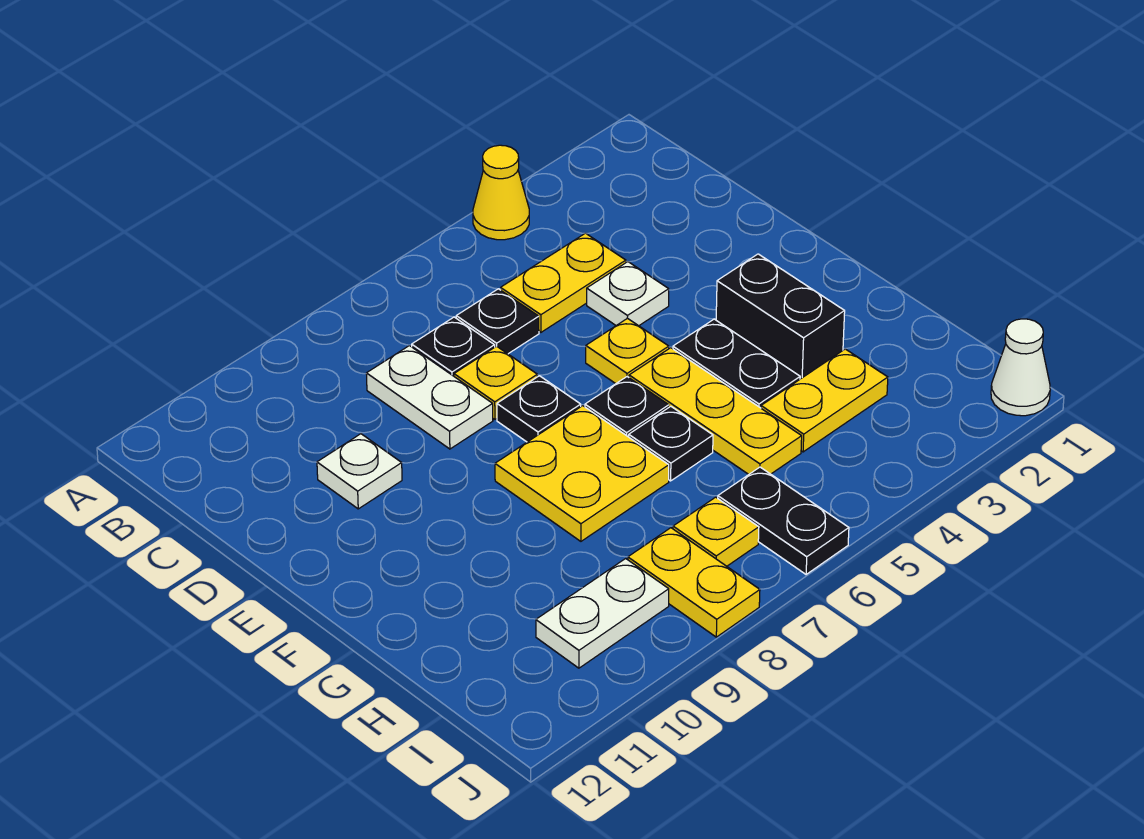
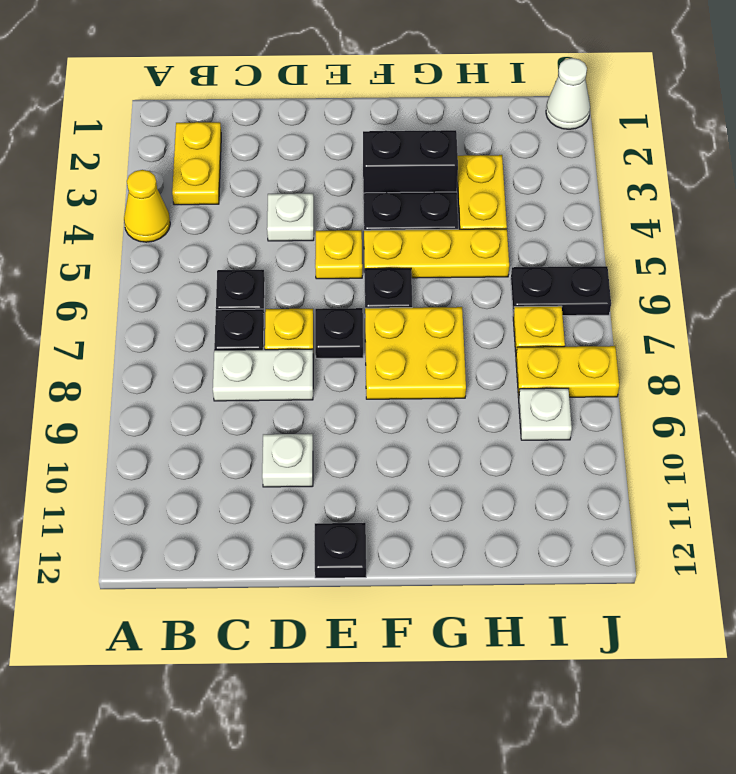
yellow plate C4:C5 level 1 -> yellow plate B2:B3 level 1
black plate G6 level 1 -> black plate E12 level 1
white plate I9:I10 level 1 -> white plate I9 level 1

